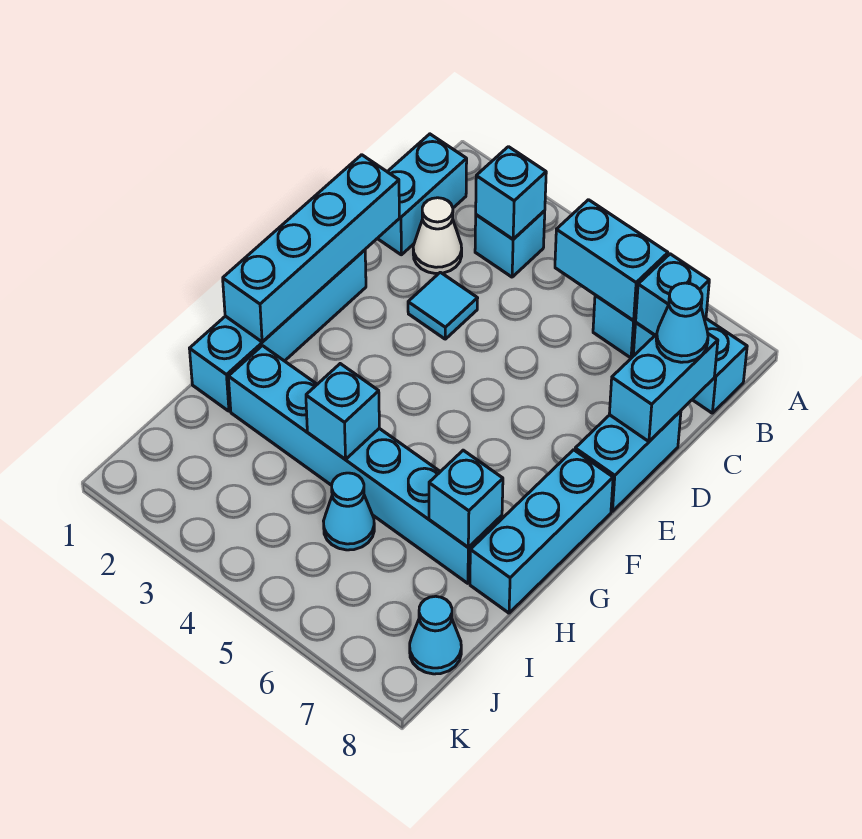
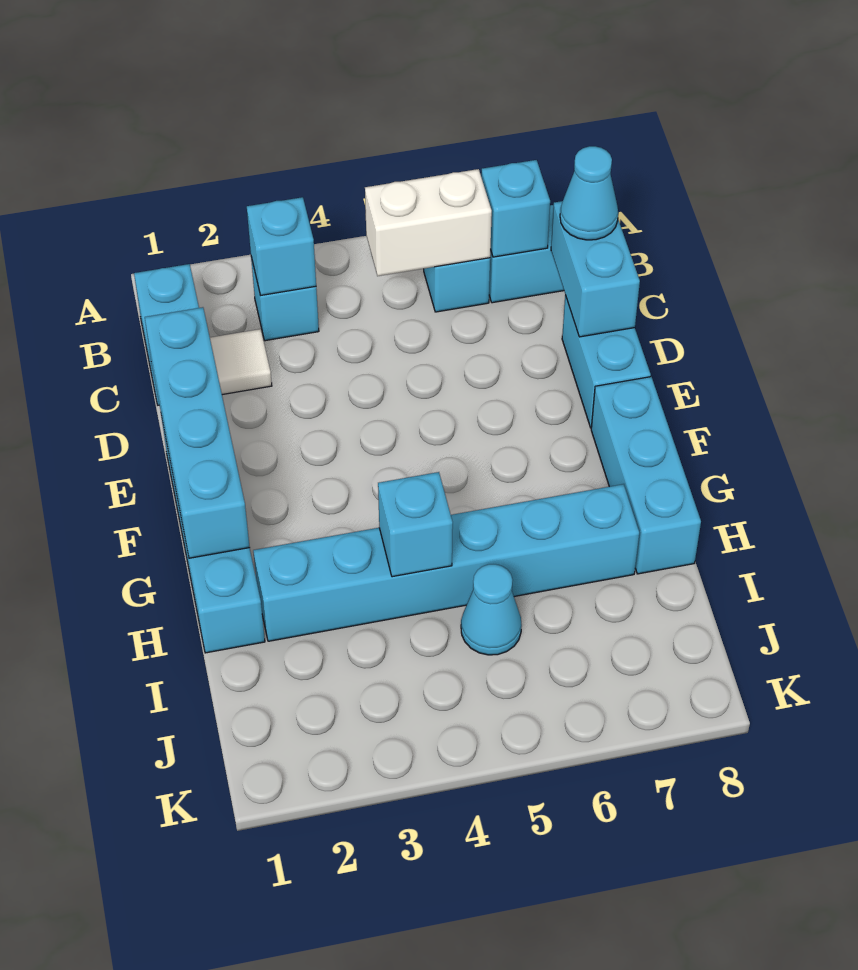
cyan brick B5:B6 level 2 -> white brick B5:B6 level 2
white cone C2 level 1 -> white tile C2 level 1
cyan tile D3 level 1 -> none
cyan brick H7 level 2 -> none
cyan cone J8 level 1 -> none

